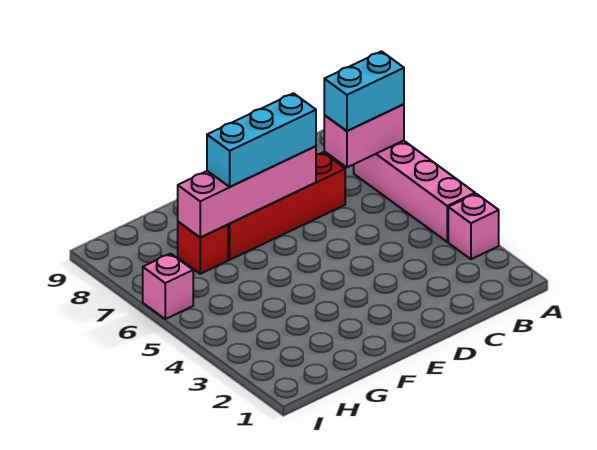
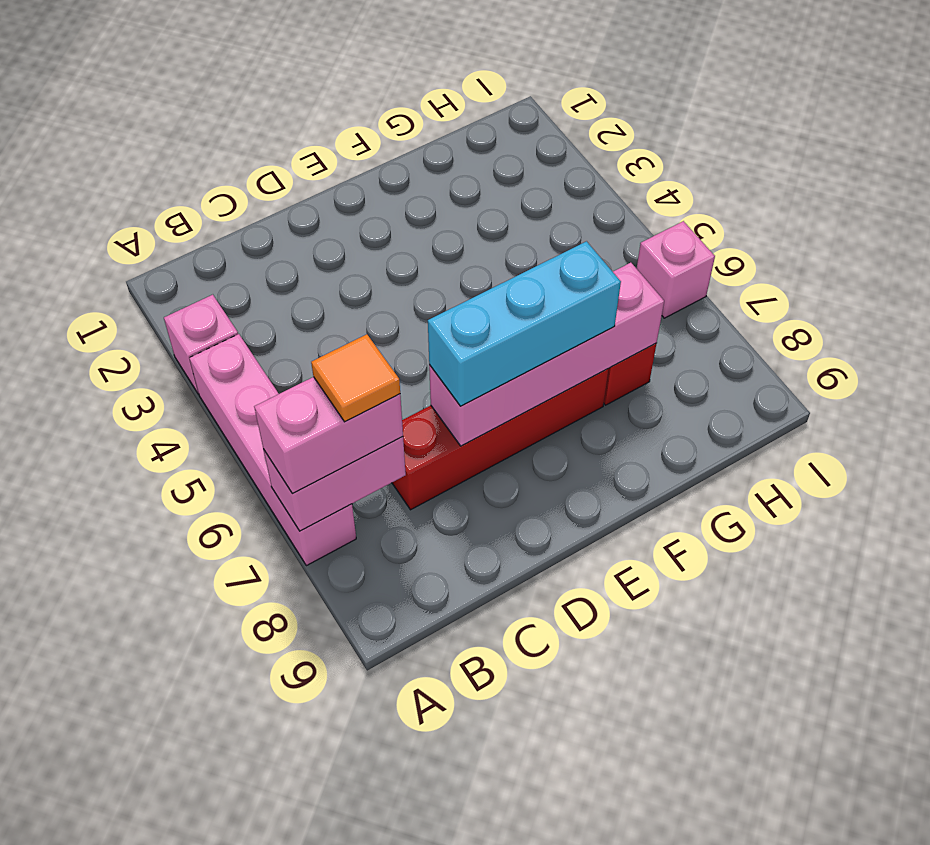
cyan brick A7:B7 level 3 -> pink brick A7:B7 level 3
none -> orange tile B7 level 4

